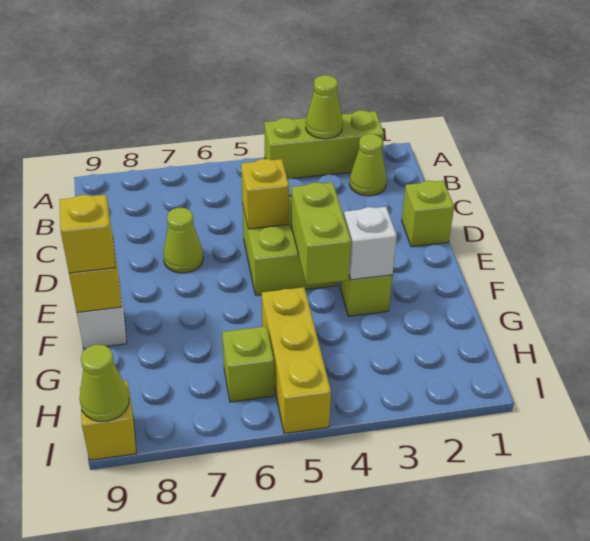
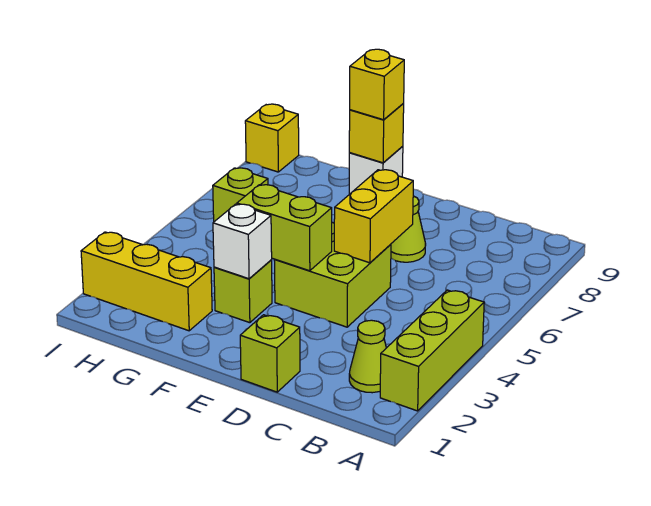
lime cone A3 level 2 -> none
yellow brick D5 level 2 -> yellow brick D5:D6 level 2
yellow brick G5:I5 level 1 -> yellow brick G2:I2 level 1
lime cone I9 level 2 -> none

